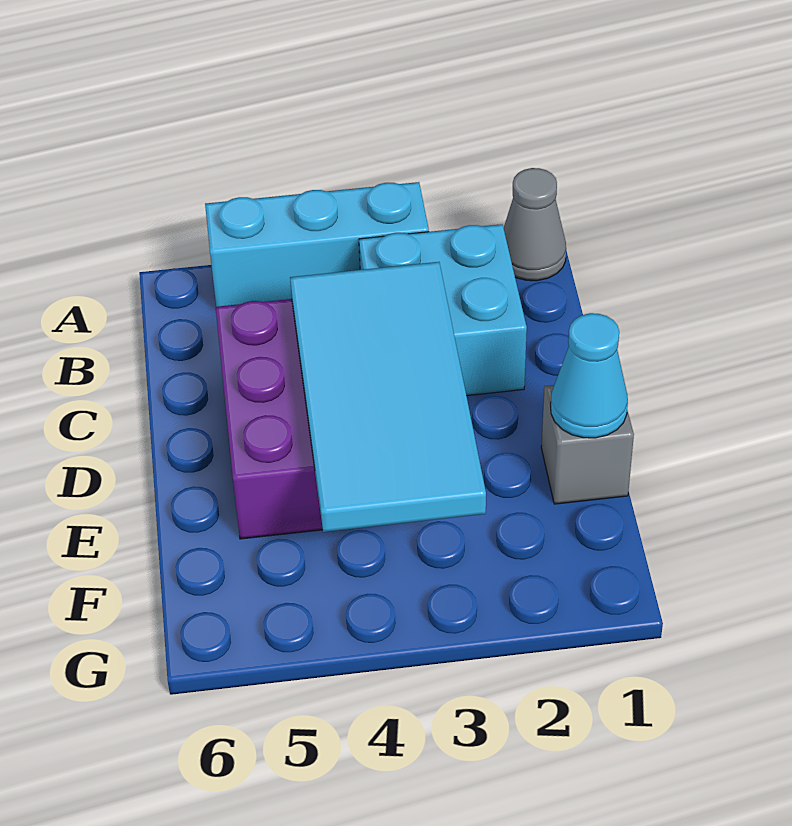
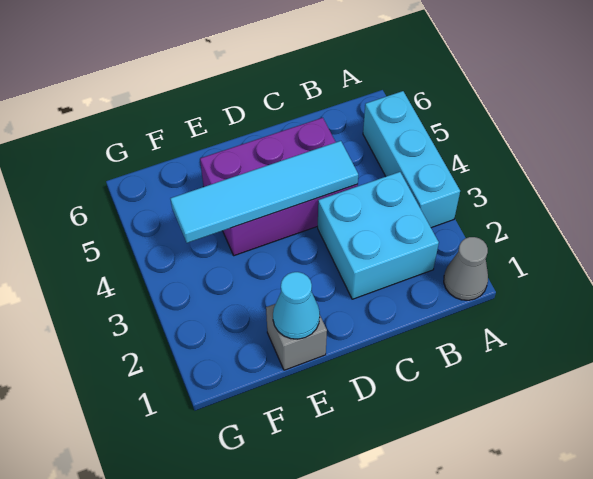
cyan tile C3:F4 level 2 -> cyan tile C4:F4 level 2

